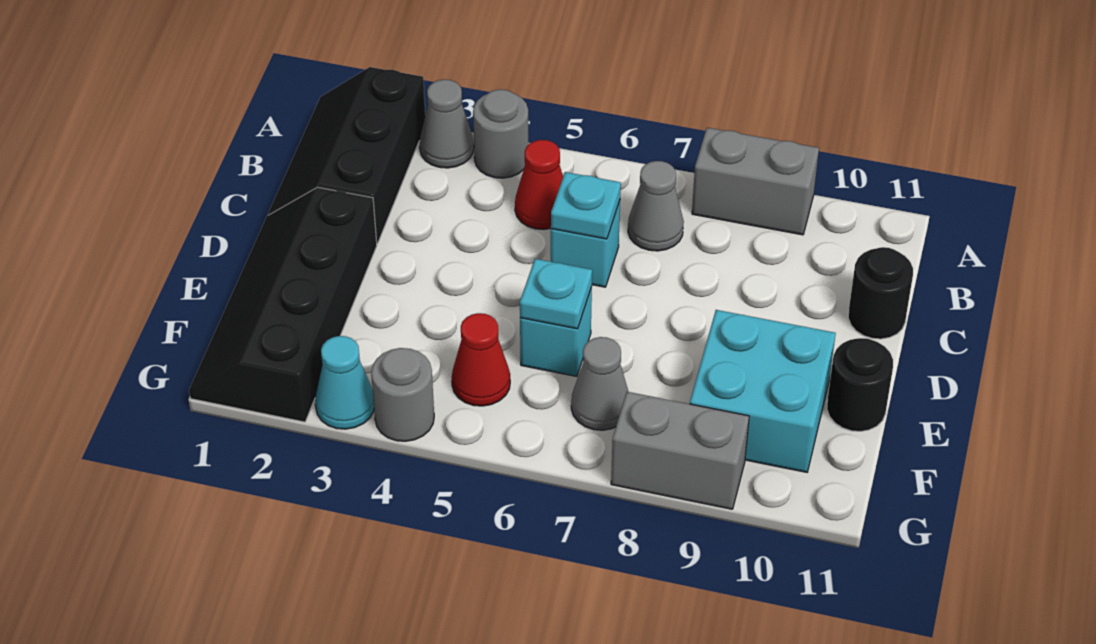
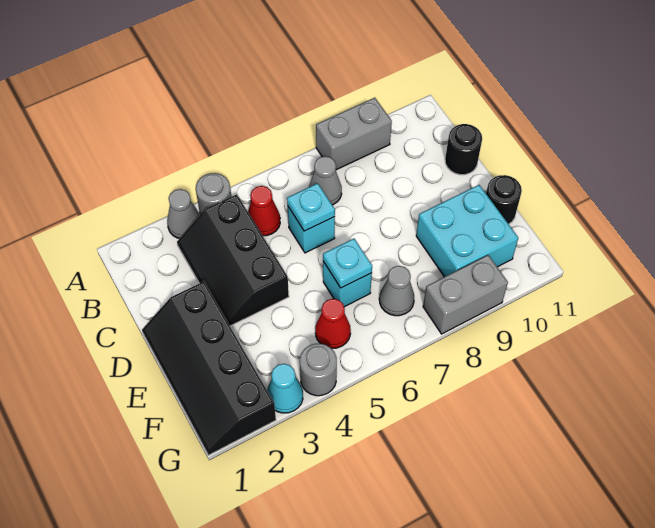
black slope A1:C2 level 1 top 2 -> black slope B3:D4 level 1 top 4

